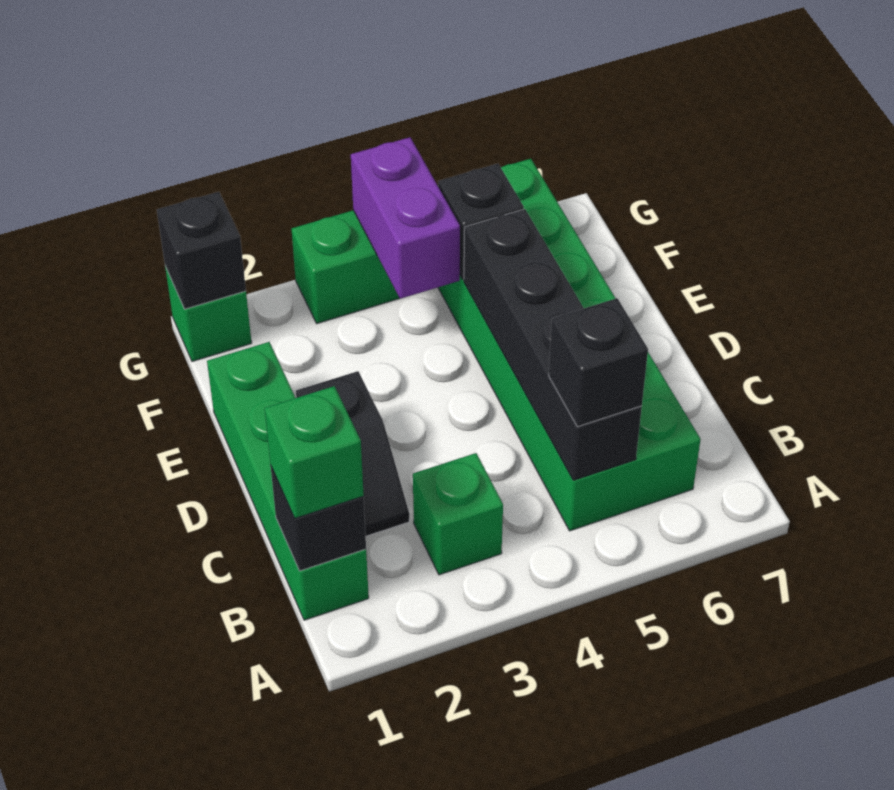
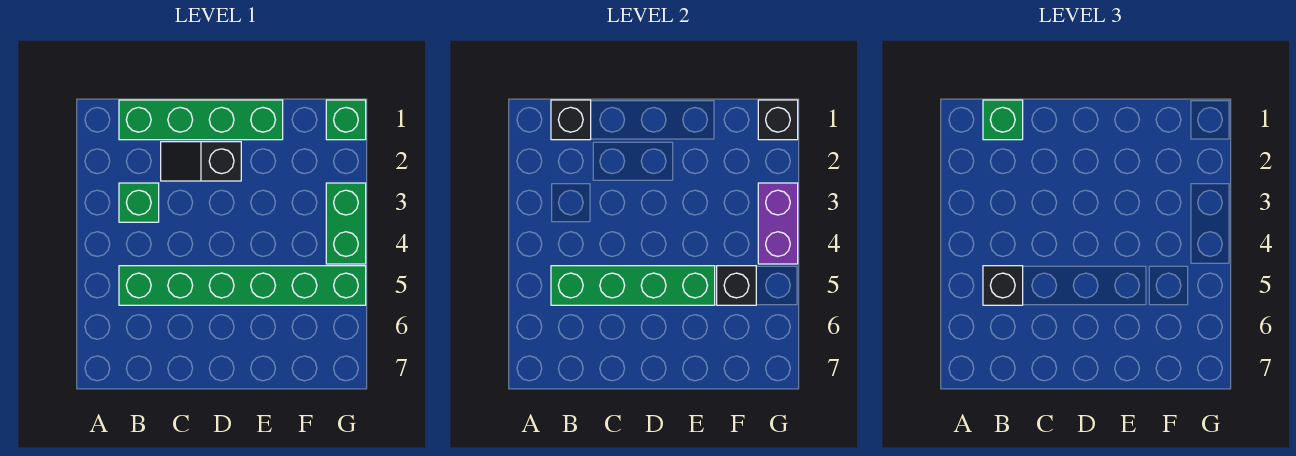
green brick B5:G6 level 1 -> green brick B5:G5 level 1
black brick B5:E5 level 2 -> green brick B5:E5 level 2
purple brick F4:G4 level 2 -> purple brick G3:G4 level 2

